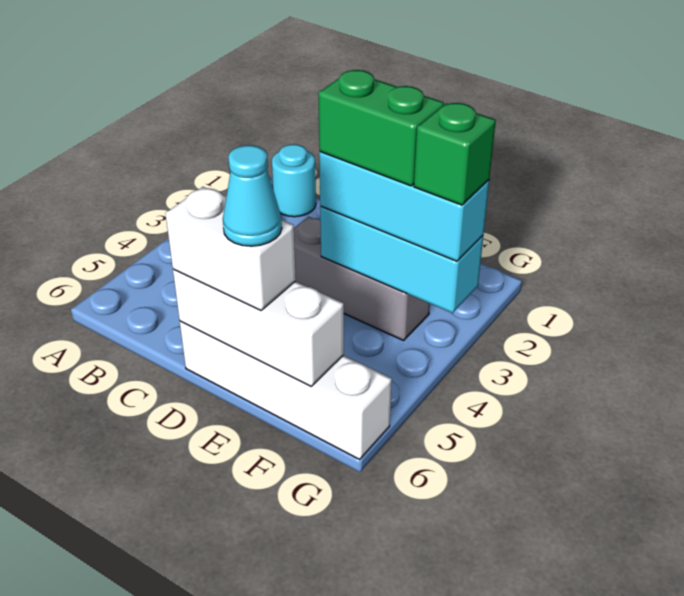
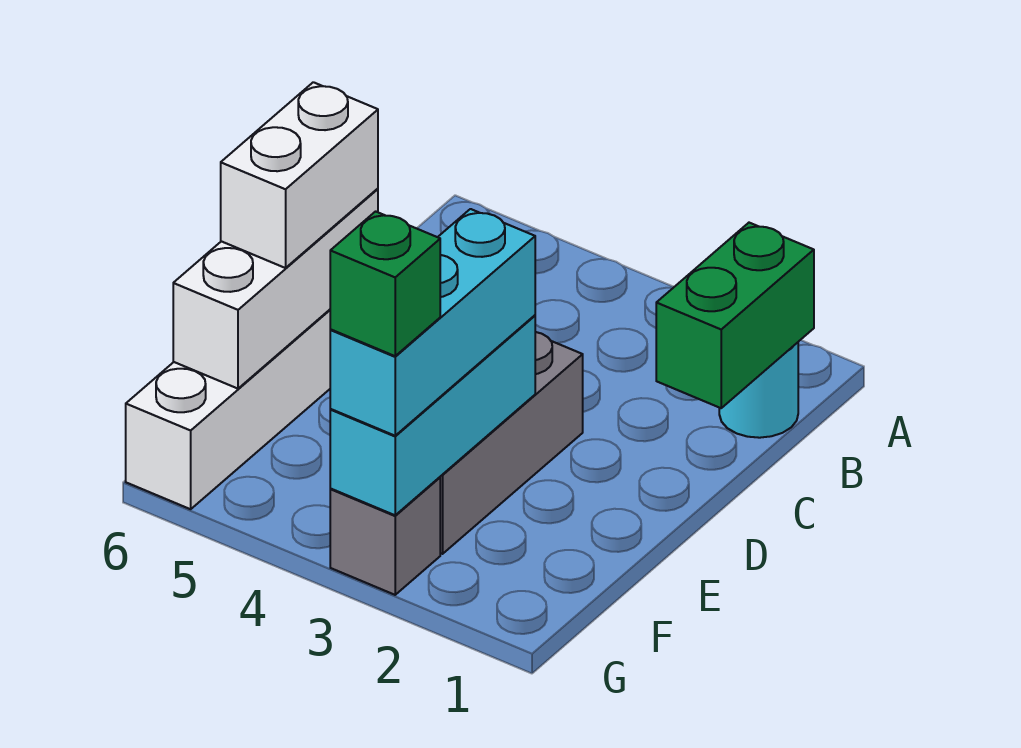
green brick E3:F3 level 4 -> green brick B1:C1 level 2
cyan cone E6 level 4 -> none
none -> grey brick G3 level 1

